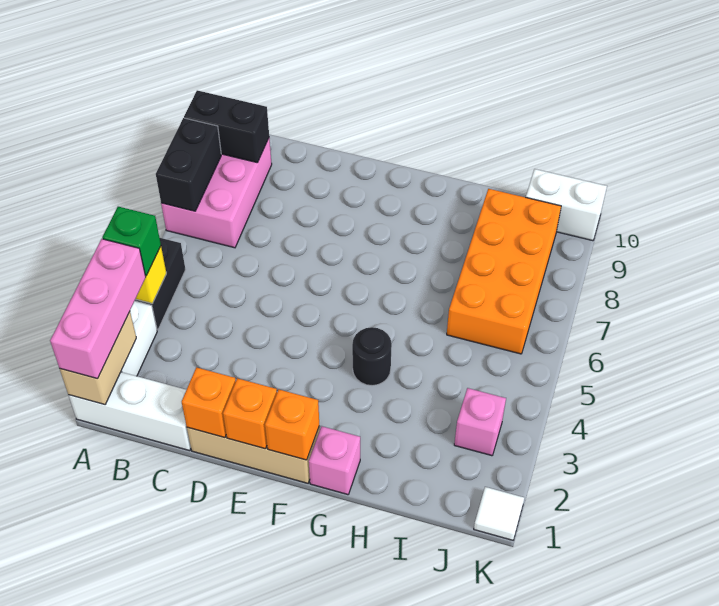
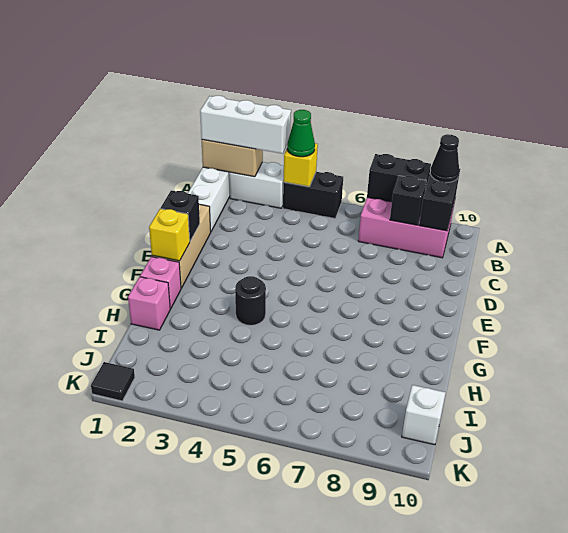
pink brick A1:A3 level 3 -> white brick A1:A3 level 3
green brick A4 level 3 -> green cone A4 level 3
none -> black cone A9 level 3
none -> black brick B8 level 2
orange brick D1 level 2 -> none
orange brick E1 level 2 -> black brick E1 level 2
orange brick F1 level 2 -> yellow brick F1 level 2
orange brick I6:J9 level 1 -> none
pink brick J3 level 1 -> pink brick H1 level 1
white brick J10:K10 level 1 -> white brick J10 level 1
white tile K1 level 1 -> black tile K1 level 1

